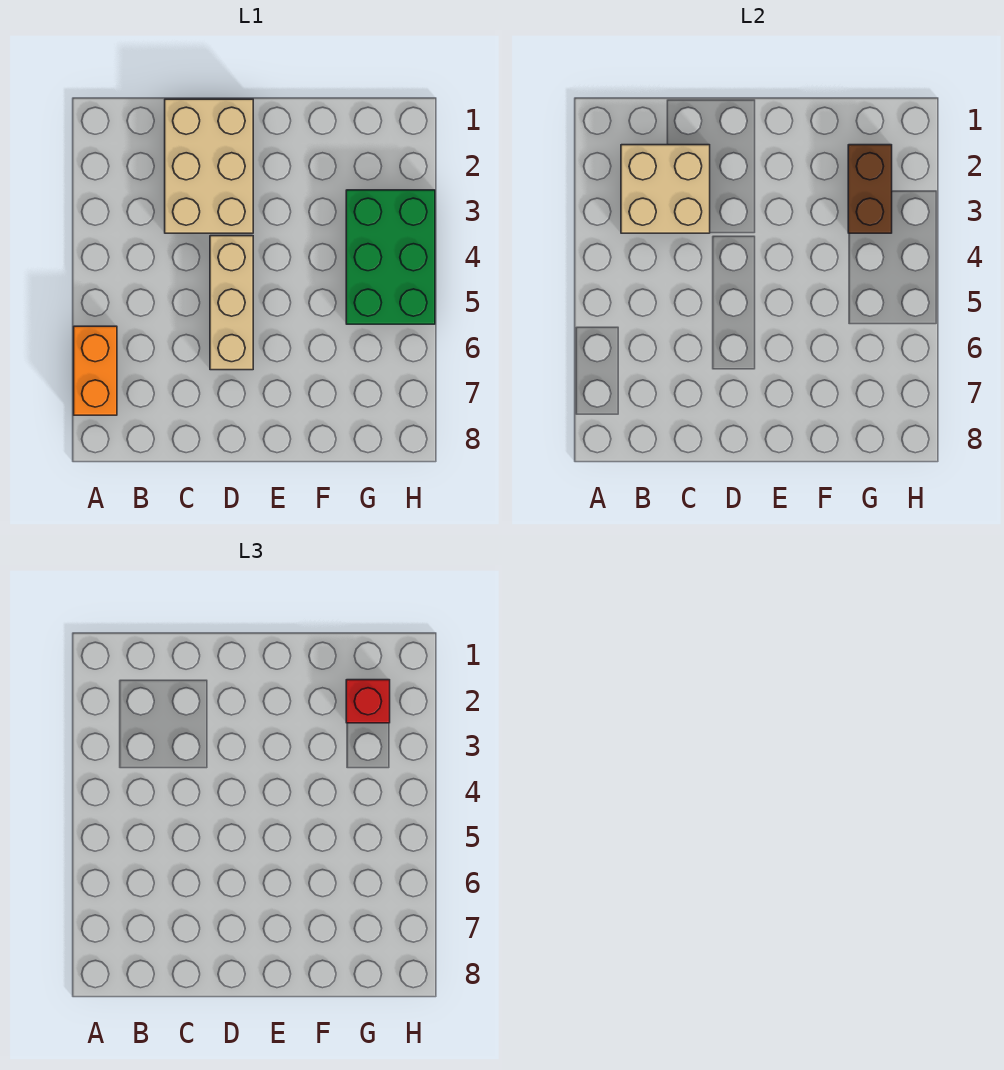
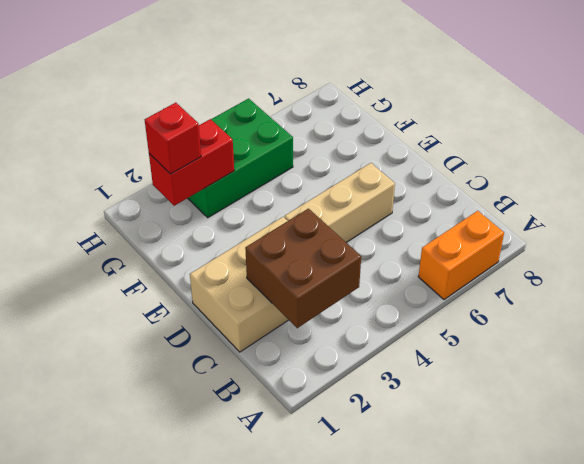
tan brick B2:C3 level 2 -> brown brick B2:C3 level 2
brown brick G2:G3 level 2 -> red brick G2:G3 level 2

